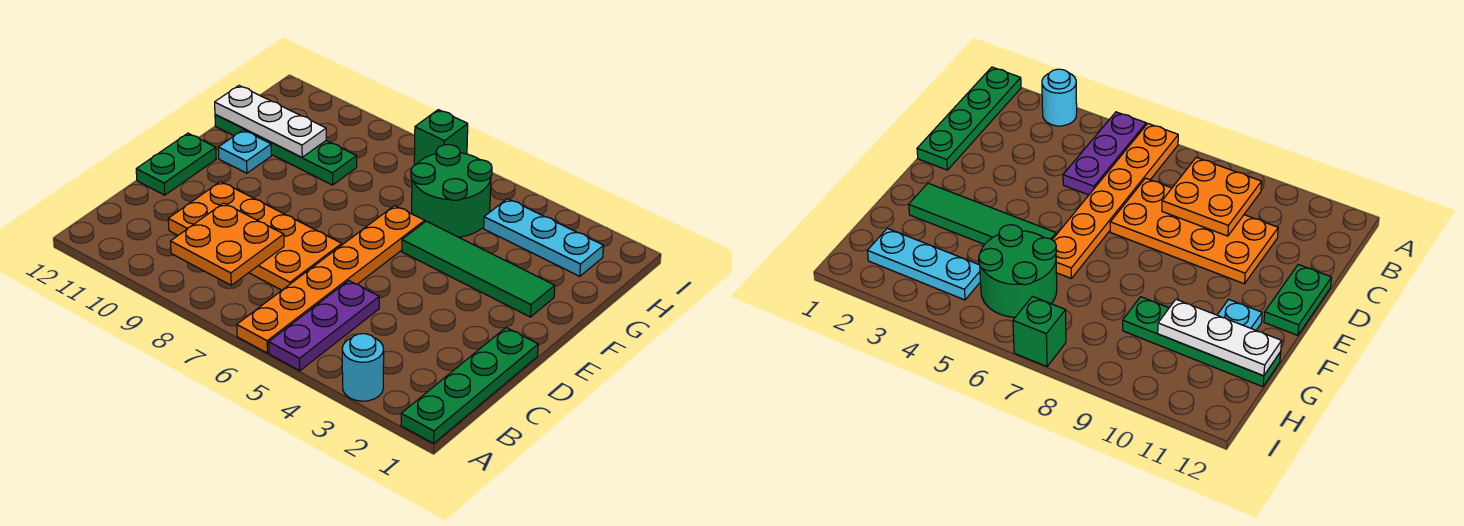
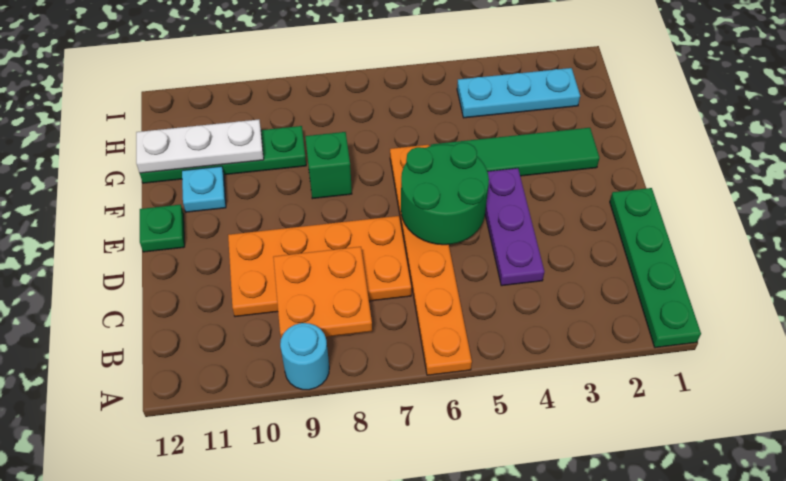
cyan round brick A3 level 1 -> cyan round brick A9 level 1
purple plate A5:C5 level 1 -> purple plate C4:E4 level 1
green plate D12:E12 level 1 -> green plate E12 level 1
green round brick G5:H6 level 1 -> green round brick D5:E6 level 2
green brick I7 level 1 -> green brick F8 level 1

